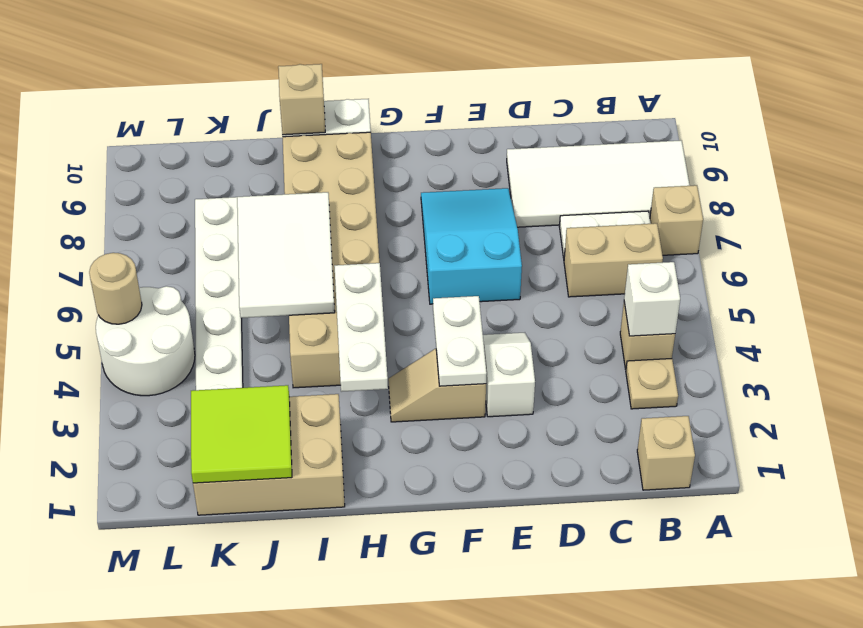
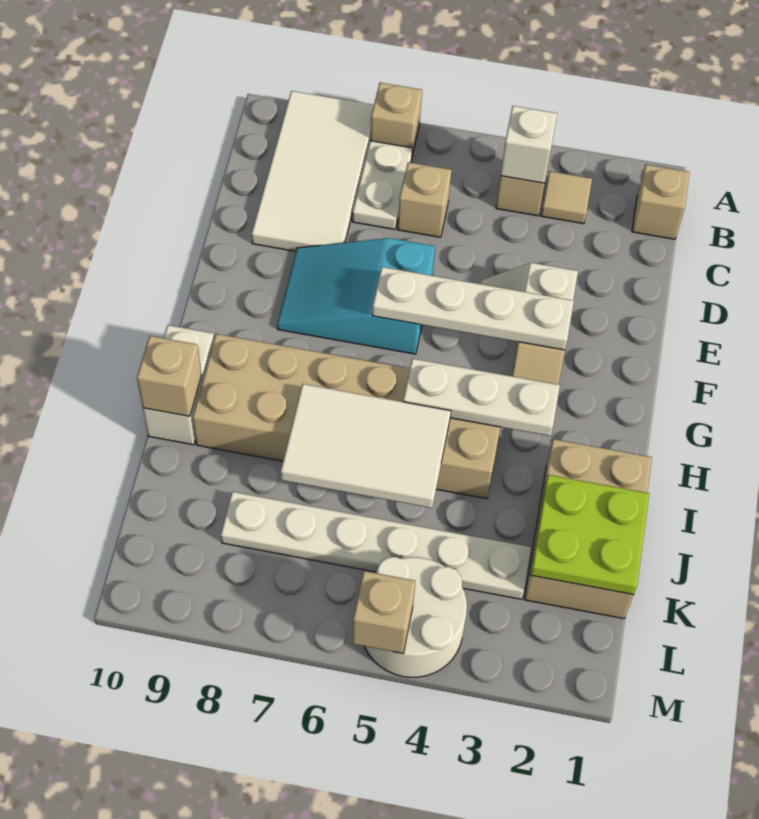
tan plate B3 level 1 -> tan tile B3 level 1
tan brick B6:C6 level 1 -> tan brick C6 level 1
white plate F3:F4 level 2 -> white plate F3:F6 level 2
lime tile J1:K2 level 2 -> lime plate J1:K2 level 2
tan round brick M5 level 2 -> tan brick M5 level 2

